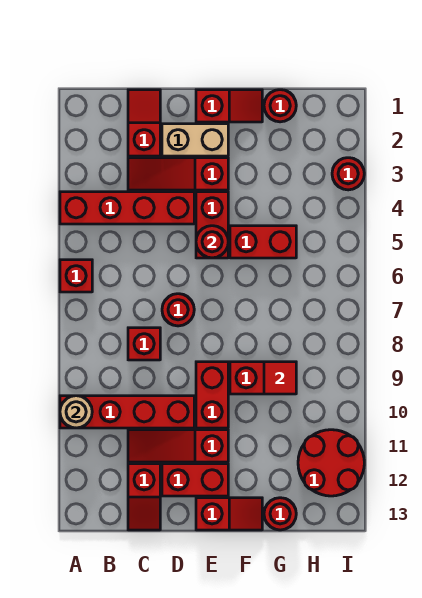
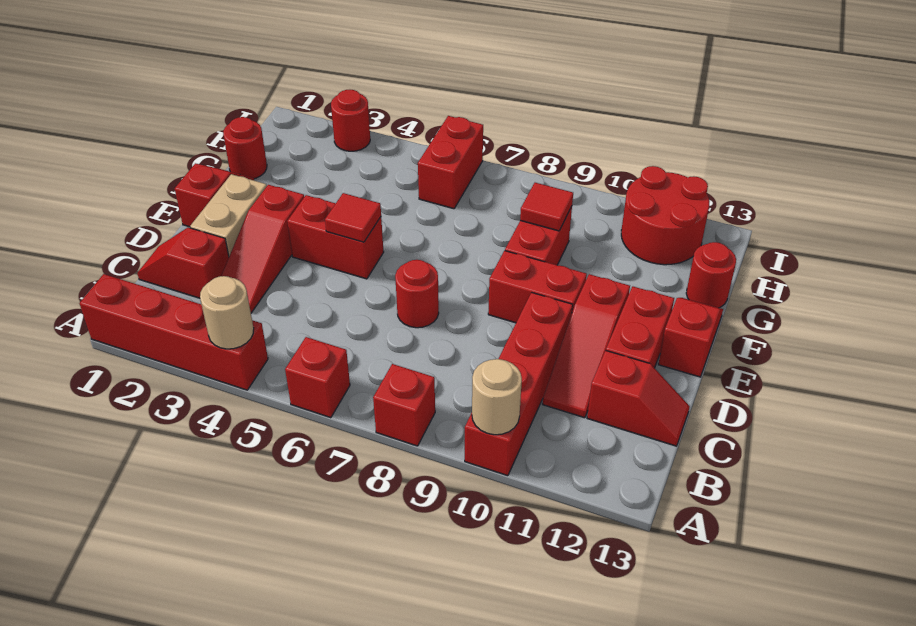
red brick A4:D4 level 1 -> red brick A1:A4 level 1
none -> tan round brick A4 level 2
red brick C8 level 1 -> red brick A8 level 1
red round brick E5 level 2 -> red tile E5 level 2
red brick F5:G5 level 1 -> red brick H6:I6 level 1

